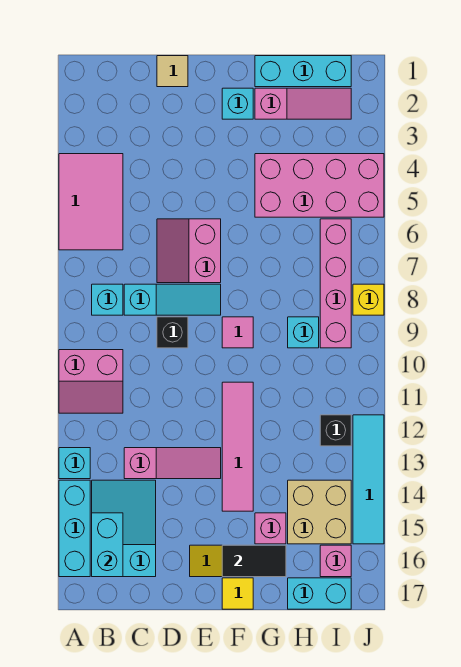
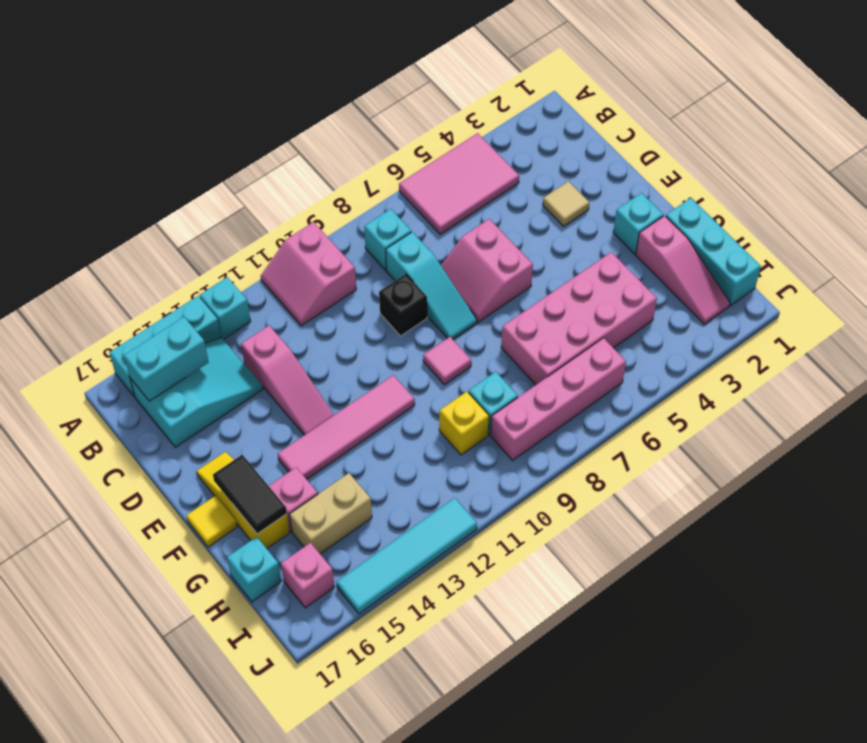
tan tile D1 level 1 -> tan tile D3 level 1
pink slope D6:E7 level 1 top E -> pink slope D6:E7 level 1 top 6
pink brick G4:J5 level 1 -> pink brick G4:H7 level 1
tan brick H14:I15 level 1 -> tan brick H14:H15 level 1
cyan brick H17:I17 level 1 -> cyan brick H17 level 1
black brick I12 level 1 -> none
yellow brick J8 level 1 -> yellow brick H10 level 1

